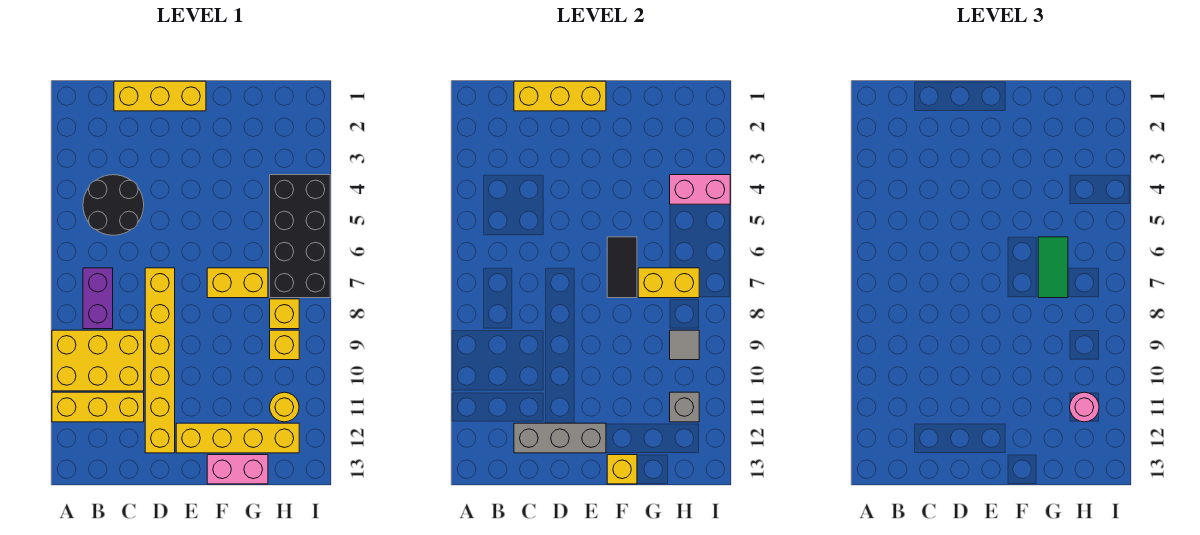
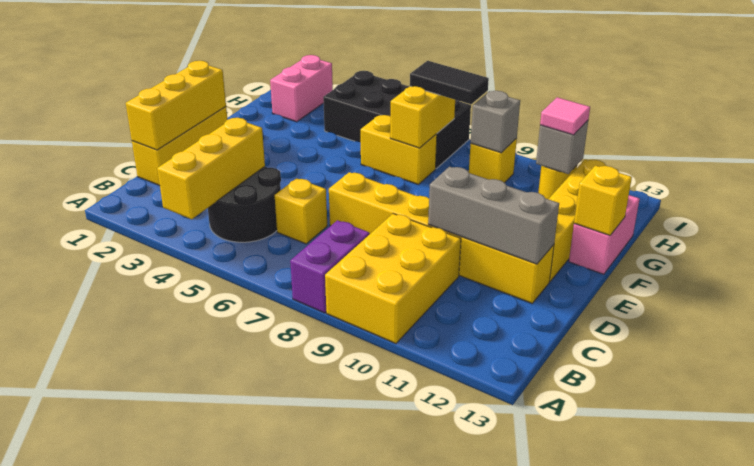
yellow brick A11:C11 level 1 -> yellow brick A4:C4 level 2
purple brick B7:B8 level 1 -> purple brick A8:B8 level 1
grey brick C12:E12 level 2 -> grey brick D10:D12 level 2
black tile F6:F7 level 2 -> black tile H7:H8 level 3
yellow brick F7:G7 level 1 -> yellow brick G6:G7 level 1
green tile G6:G7 level 3 -> none
pink brick H4:I4 level 2 -> pink brick H2:I2 level 1
yellow brick H8 level 1 -> yellow brick C6 level 1
grey tile H9 level 2 -> grey brick H9 level 2
pink round brick H11 level 3 -> pink tile H11 level 3

